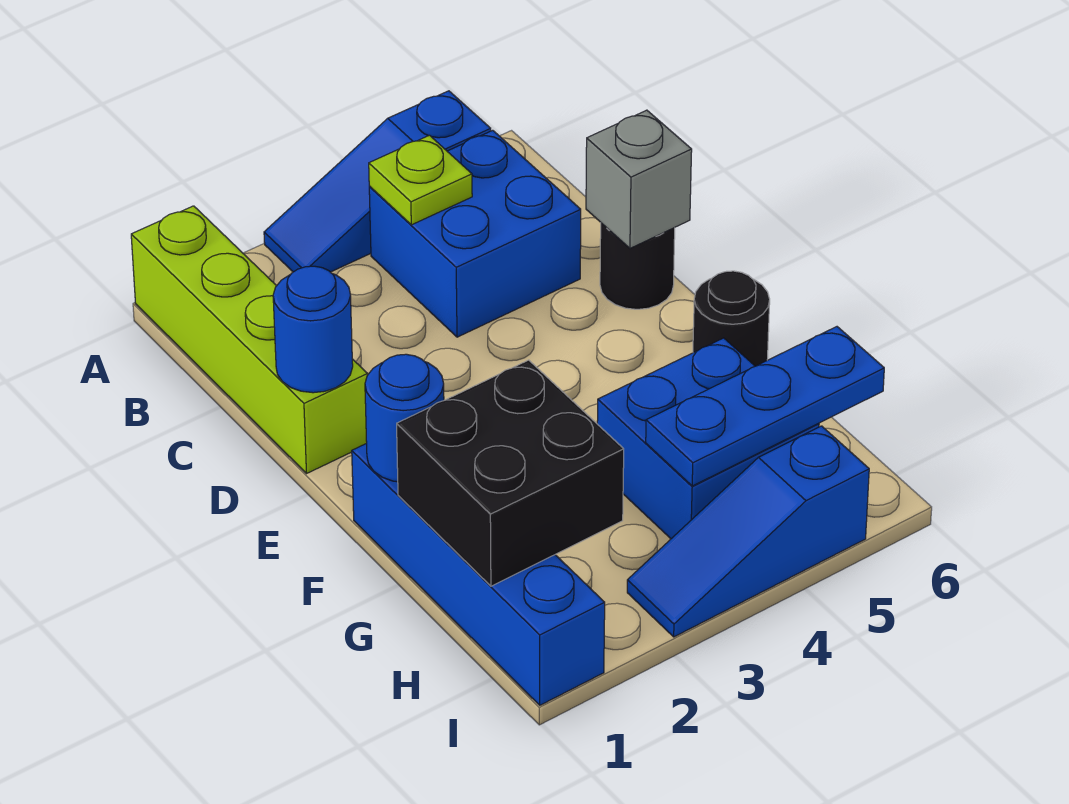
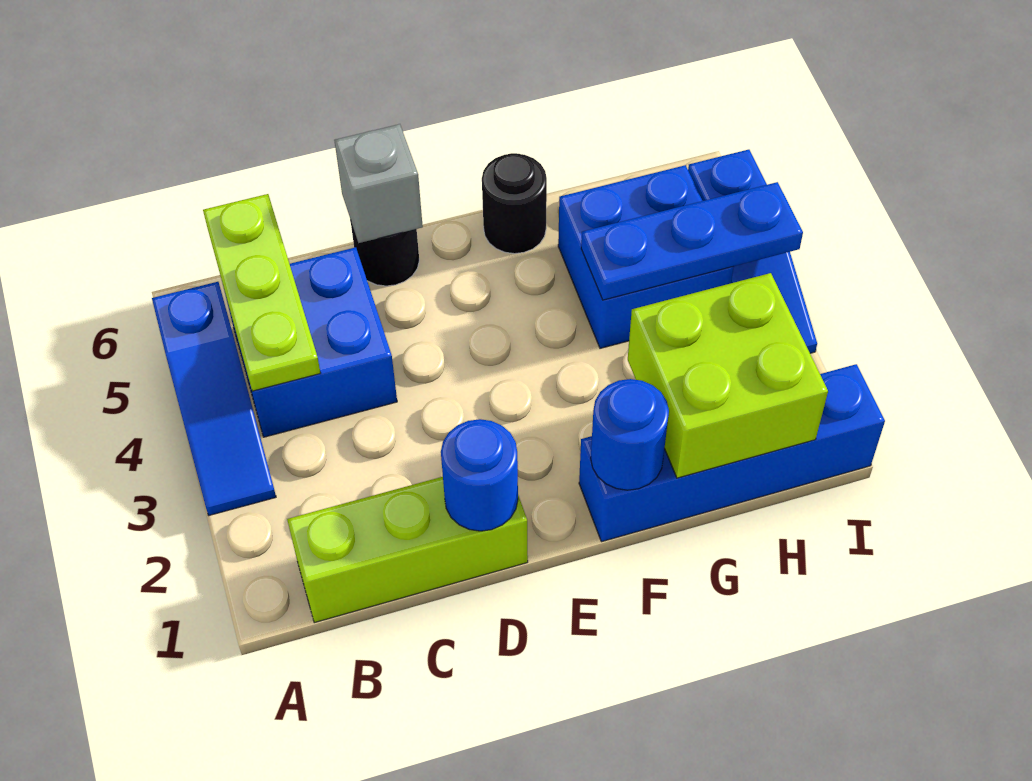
lime brick A1:D1 level 1 -> lime brick B1:D1 level 1
lime plate B4 level 2 -> lime plate B4:B6 level 2
black brick G1:H2 level 2 -> lime brick G1:H2 level 2
blue plate H4:H6 level 2 -> blue plate G4:I4 level 2

